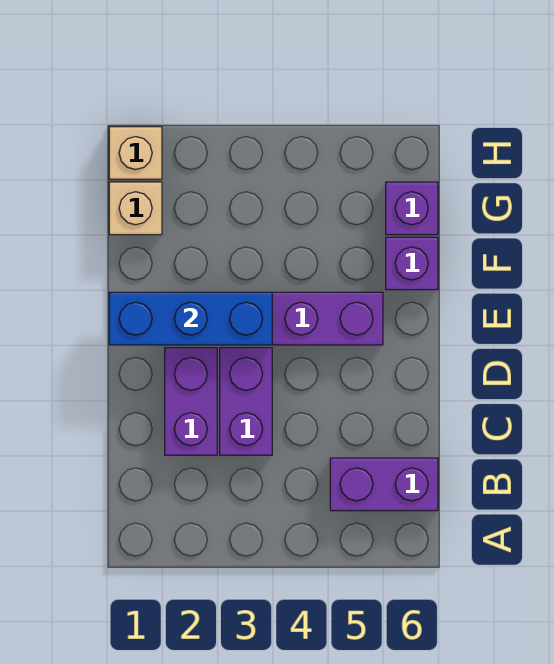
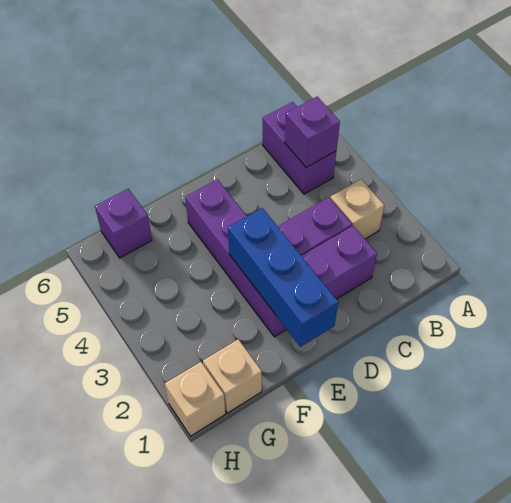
none -> tan brick B3 level 1
purple brick F6 level 1 -> purple brick B5 level 2

